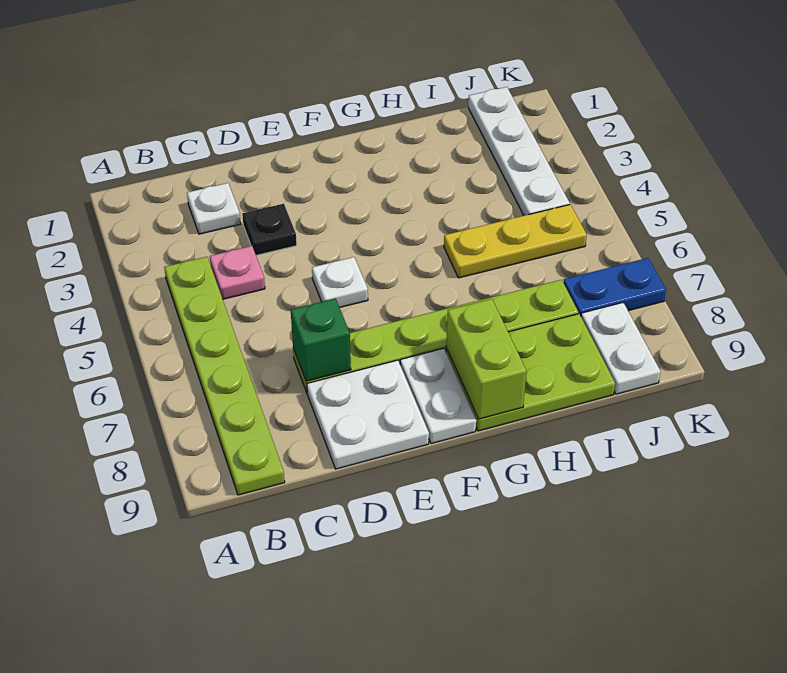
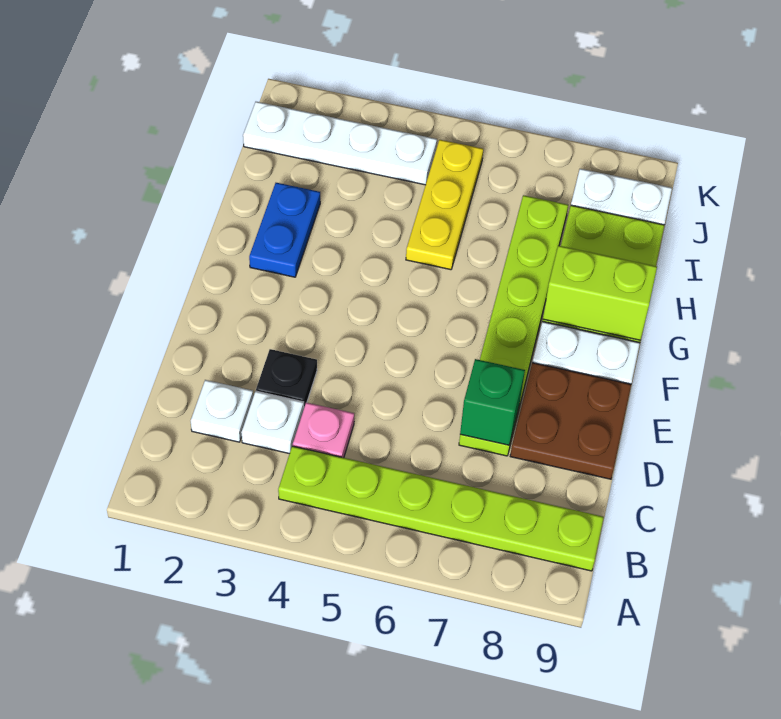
white plate D8:E9 level 1 -> brown plate D8:E9 level 1
white plate E5 level 1 -> white plate C3 level 1
blue plate J7:K7 level 1 -> blue plate G2:H2 level 1

